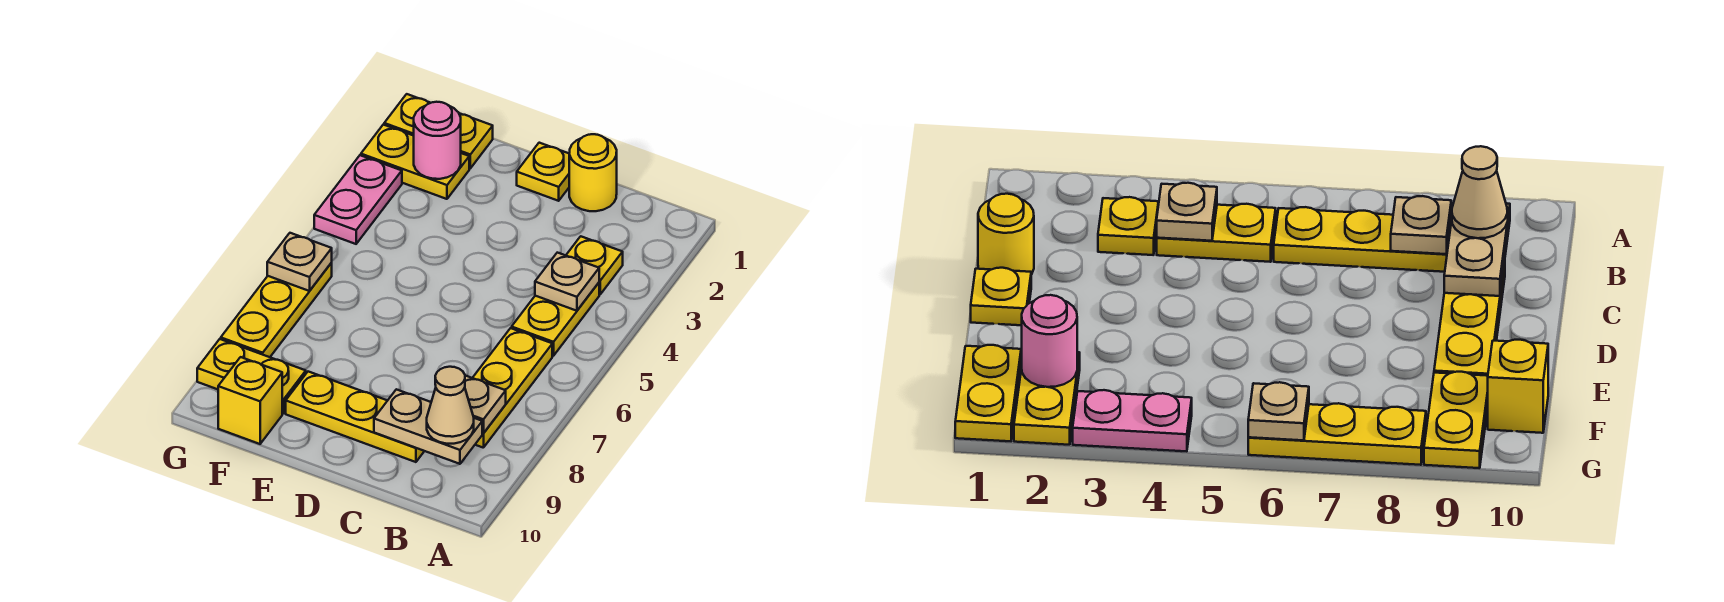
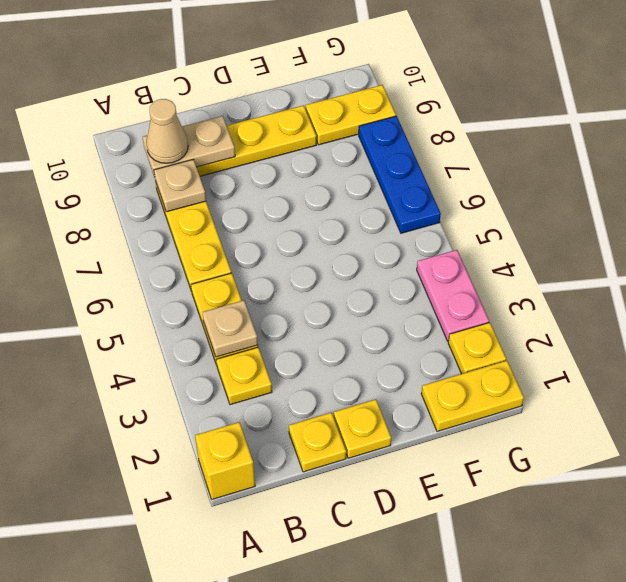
yellow round brick C1 level 1 -> yellow plate C1 level 1
yellow plate F2:G2 level 1 -> yellow plate G2 level 1
pink round brick F2 level 2 -> none
yellow brick F10 level 1 -> yellow brick A1 level 1
yellow plate G6:G8 level 1 -> blue plate G6:G8 level 1
tan plate G6 level 2 -> none

